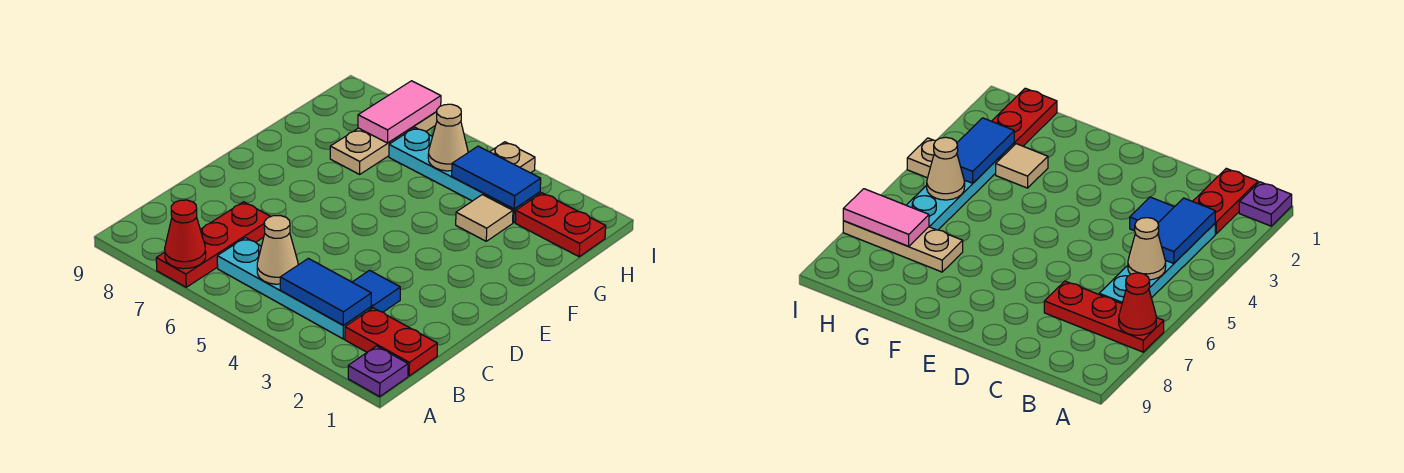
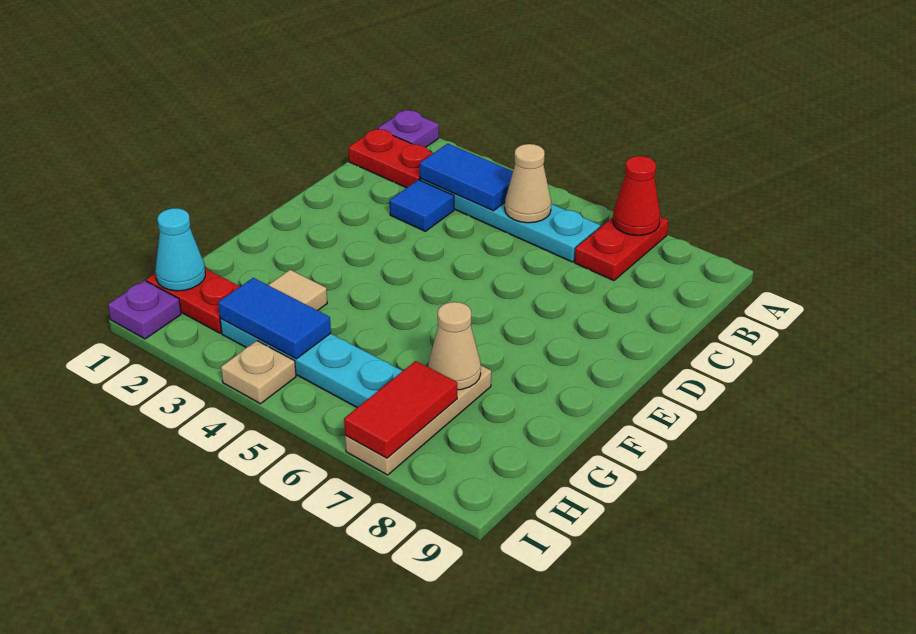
red plate A7:C7 level 1 -> red plate A7:B7 level 1
none -> cyan cone H1 level 2
tan cone H5 level 2 -> tan cone G7 level 2
pink tile H7:I7 level 2 -> red tile H7:I7 level 2
none -> purple plate I1 level 1

